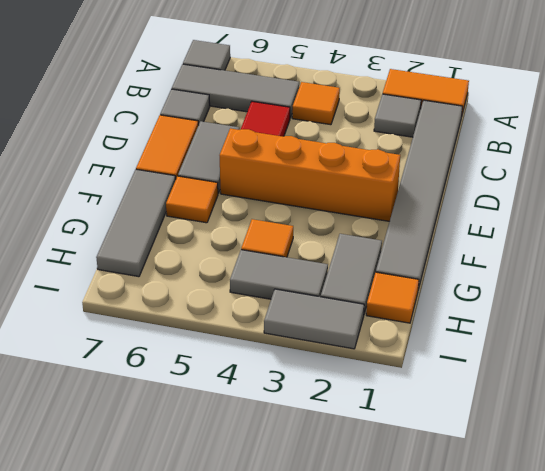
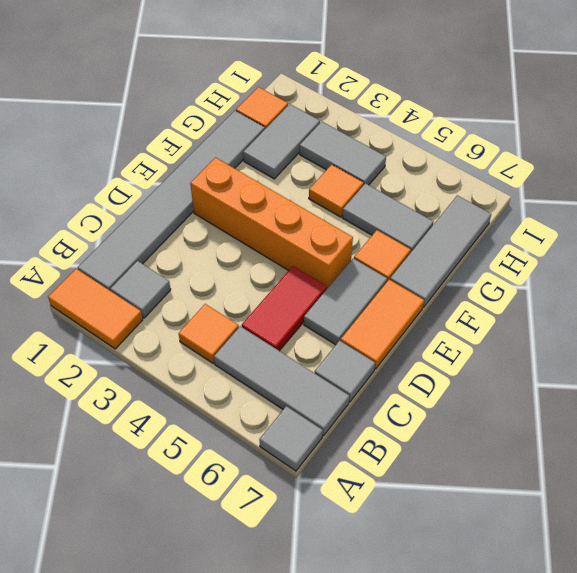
grey tile I2:I3 level 1 -> grey tile G5:G6 level 1

